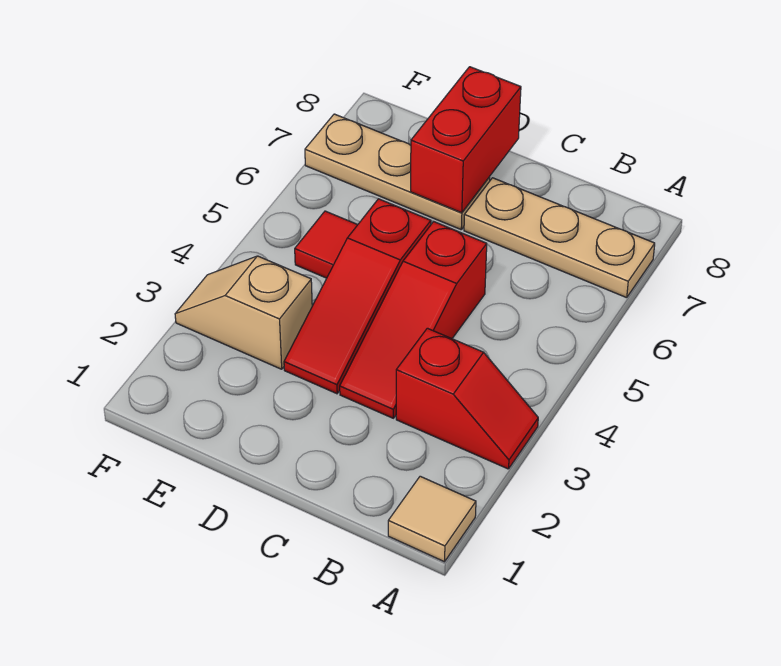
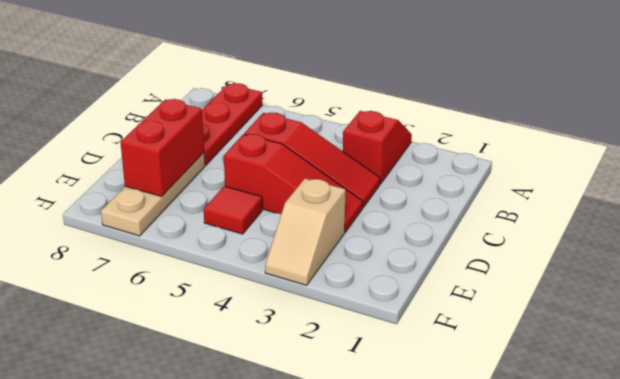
tan tile A1 level 1 -> none
tan plate A7:C7 level 1 -> red plate A7:C7 level 1
red brick D7:D8 level 2 -> red brick D7:E7 level 2

